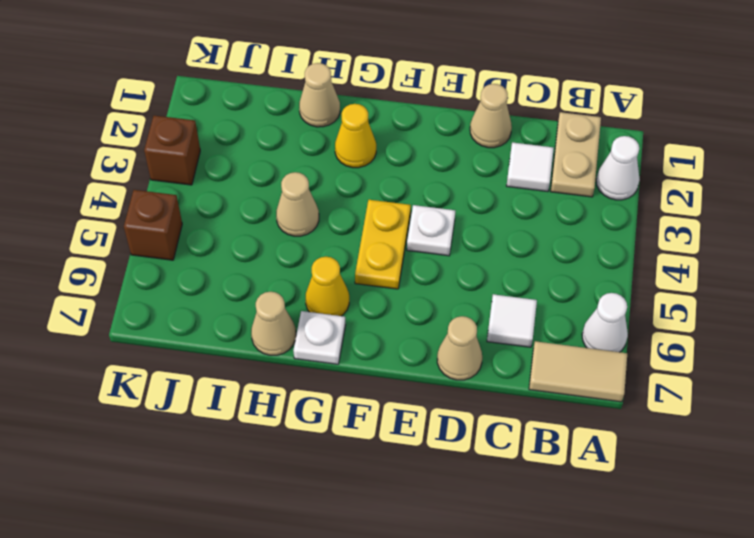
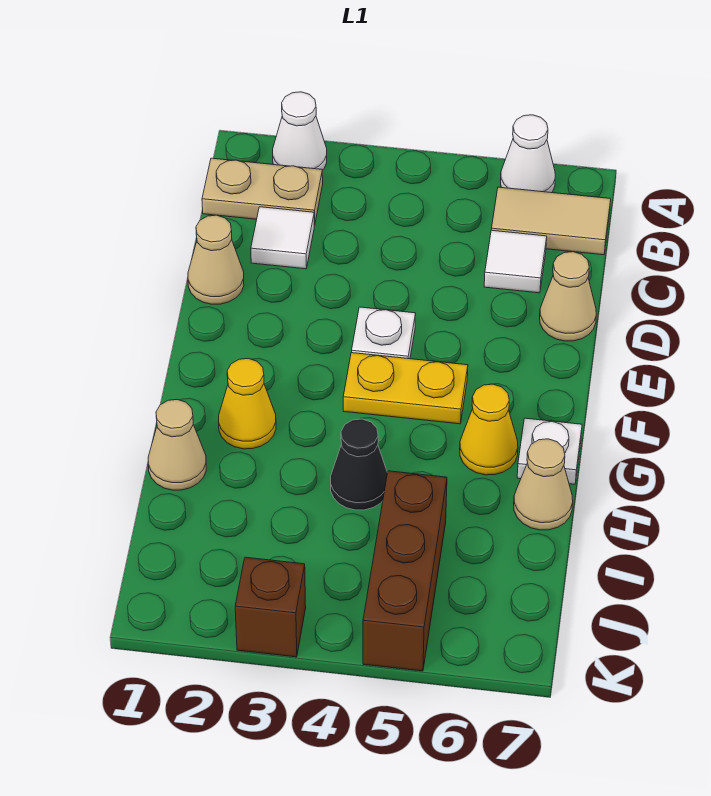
tan tile A7:B7 level 1 -> tan tile B6:B7 level 1
tan cone H4 level 1 -> black cone H4 level 1
brown brick K5 level 1 -> brown brick I5:K5 level 1

